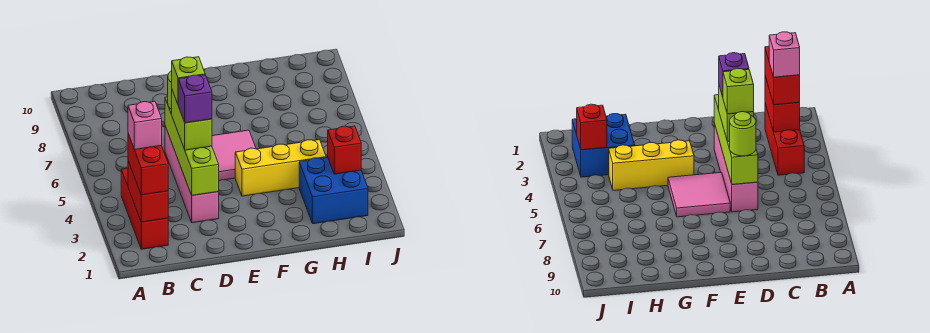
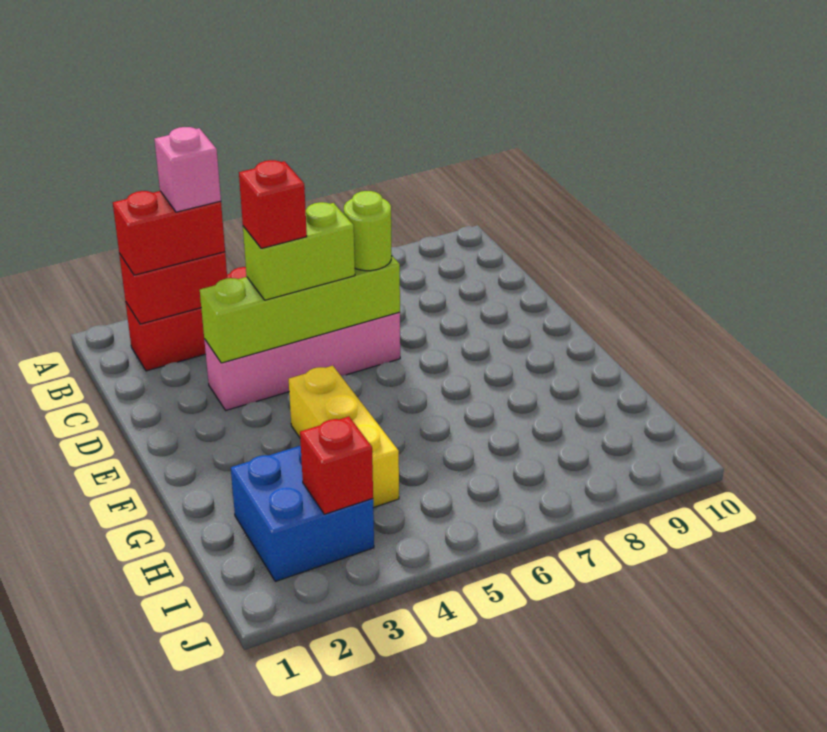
purple brick D4 level 4 -> red brick D4 level 4
lime brick D5 level 4 -> none
pink tile E5:F6 level 1 -> none

